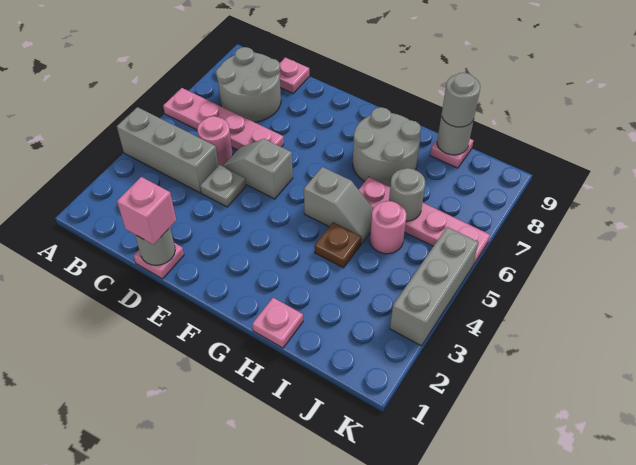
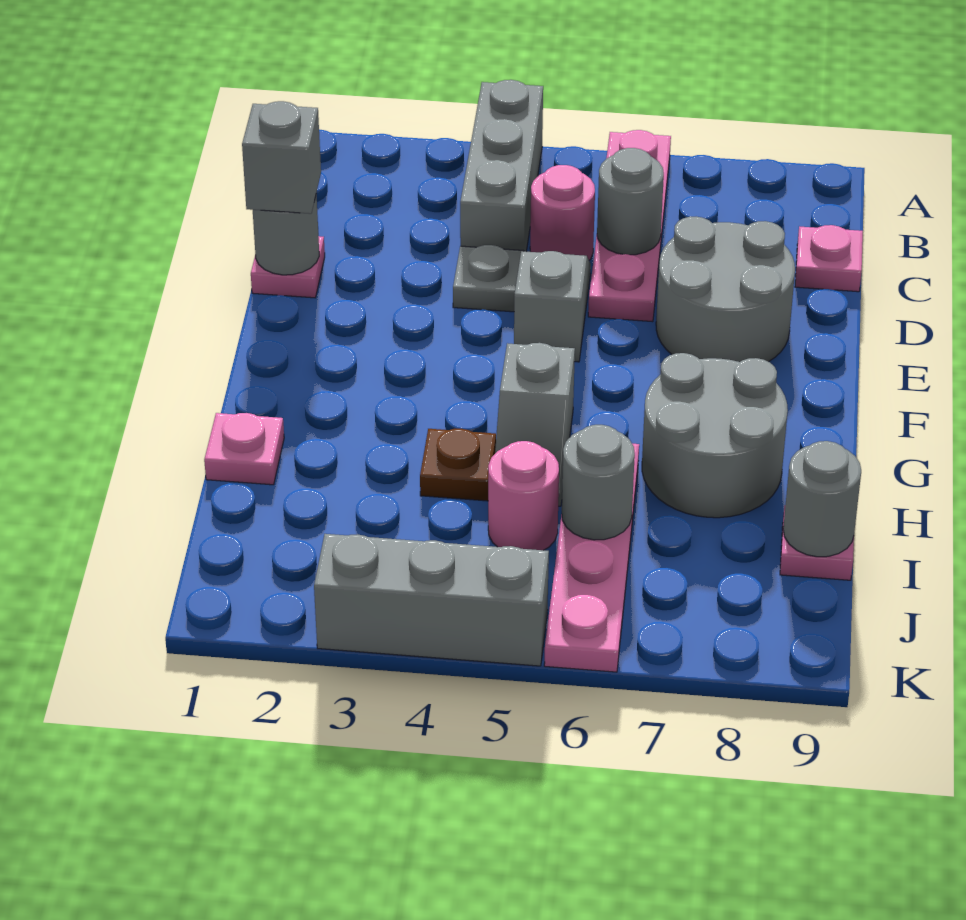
grey round brick B7:C8 level 1 -> grey round brick D7:E8 level 1
pink brick D1 level 3 -> grey brick D1 level 3
grey round brick I9 level 3 -> grey round brick C6 level 2

